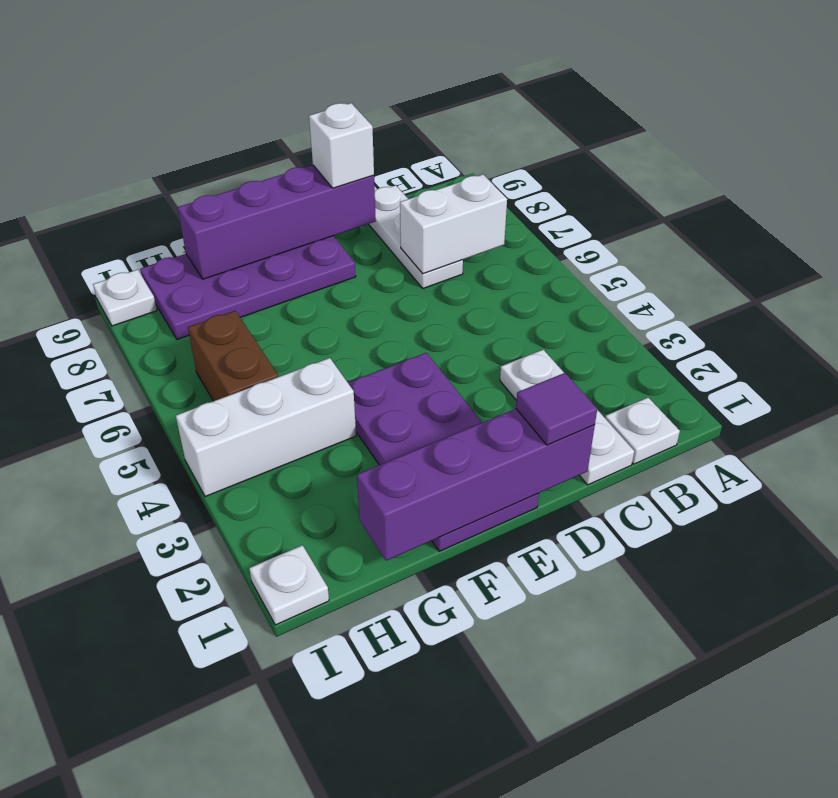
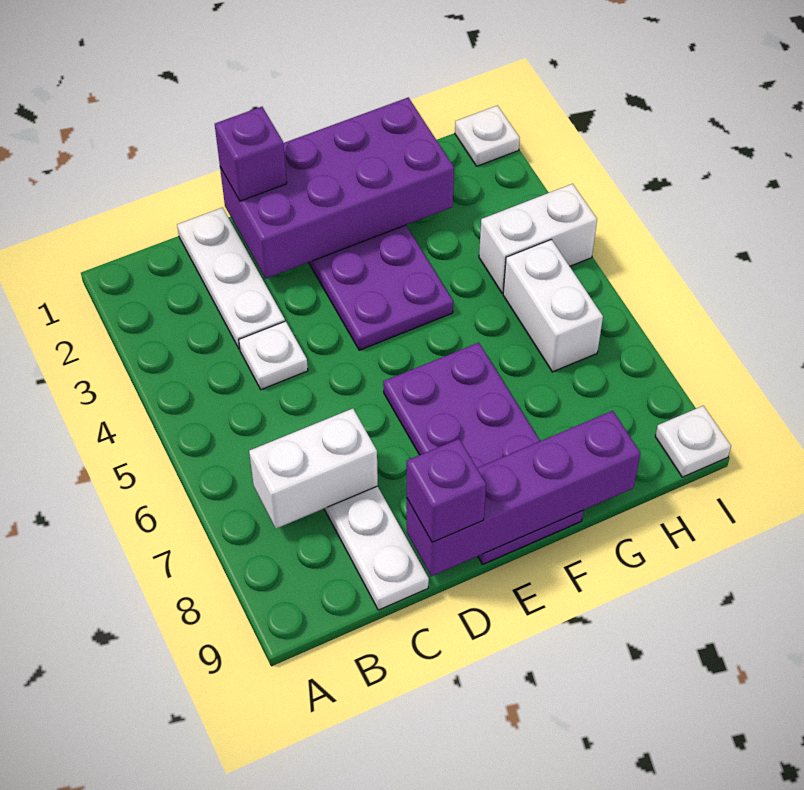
white plate B1 level 1 -> white plate C4 level 1
purple brick D1:G1 level 2 -> purple brick D1:G2 level 2
purple tile D1 level 3 -> purple brick D1 level 3
white brick D9 level 3 -> purple brick D9 level 3
purple plate E8:H9 level 1 -> purple plate E6:F9 level 1
white brick G4:I4 level 1 -> white brick H4:I4 level 1
brown brick H5:H6 level 1 -> white brick H5:H6 level 1

